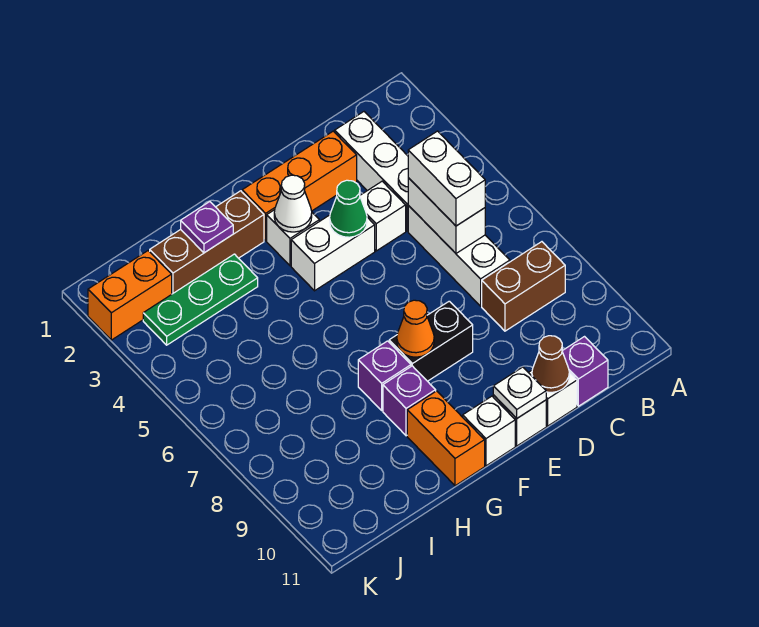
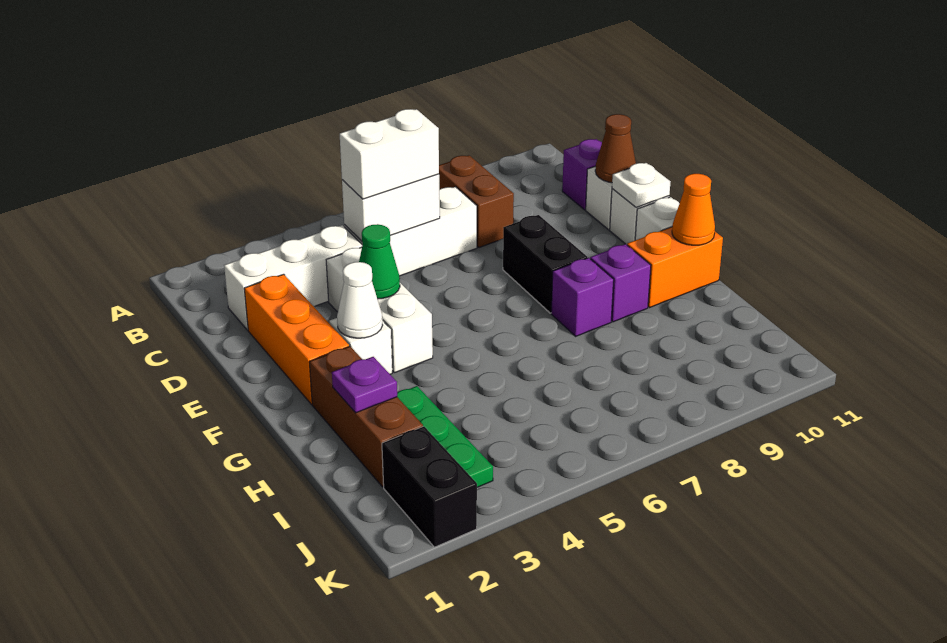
orange cone F8 level 2 -> orange cone G11 level 2
orange brick J2:K2 level 1 -> black brick J2:K2 level 1

